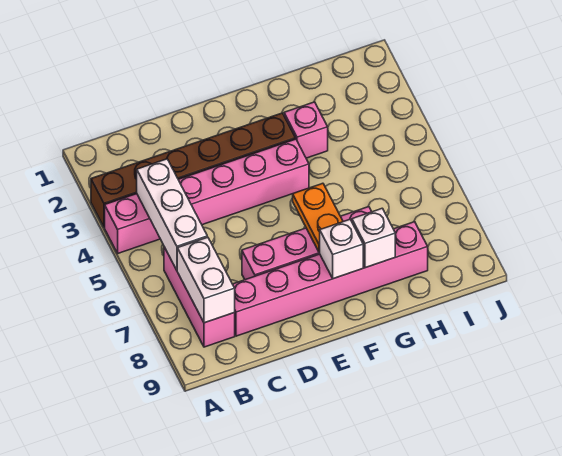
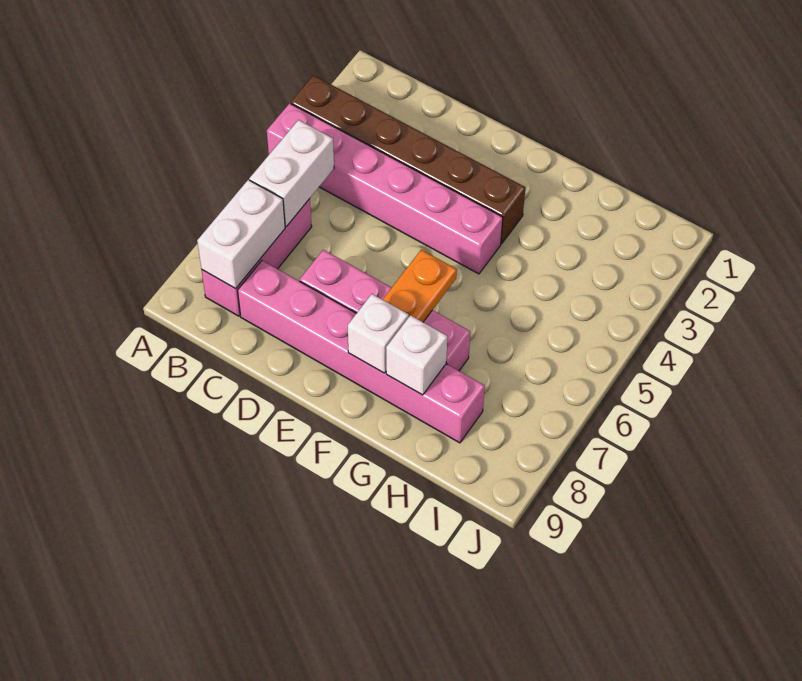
white brick B4:B6 level 2 -> white brick B5:B6 level 2
pink brick G3 level 1 -> none

